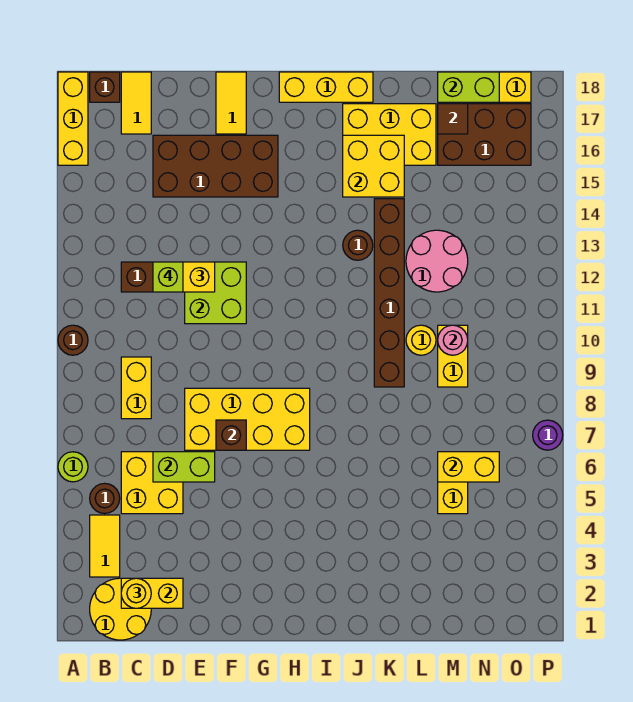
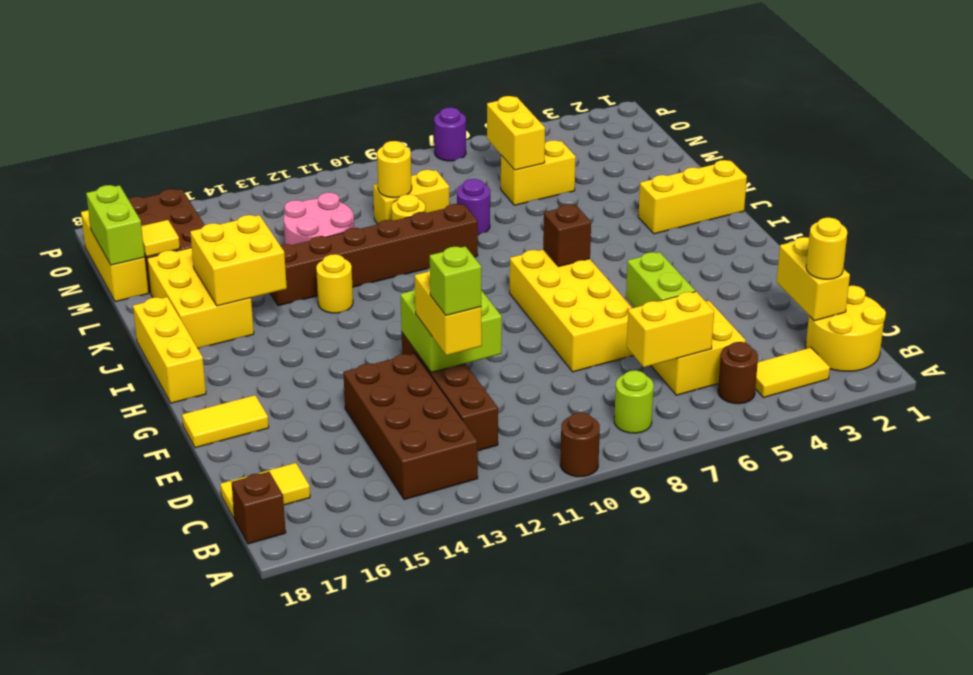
lime round brick A6 level 1 -> lime round brick B8 level 1
yellow brick A16:A18 level 1 -> yellow brick J1:J3 level 1
yellow brick C8:C9 level 1 -> yellow brick C6:C7 level 2
brown brick D15:G16 level 1 -> brown brick B13:E14 level 1
brown brick F7 level 2 -> brown brick H7 level 2
brown round brick J13 level 1 -> yellow round brick J13 level 1
none -> purple round brick L8 level 1
pink round brick M10 level 2 -> yellow round brick M10 level 2
brown tile M17 level 2 -> yellow tile M17 level 2

